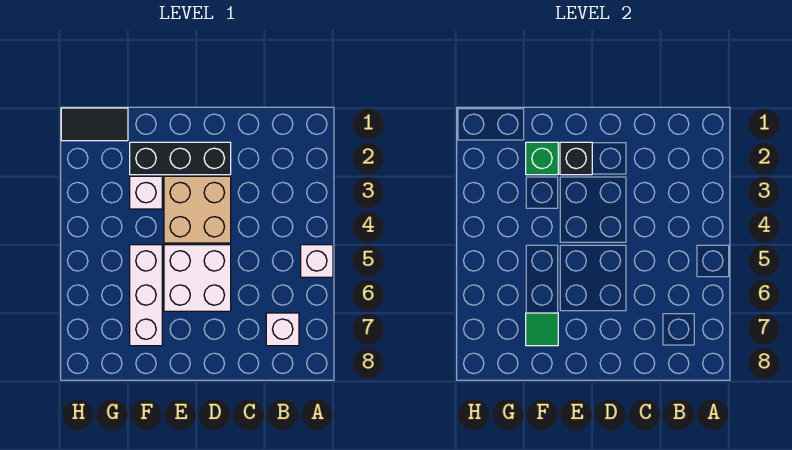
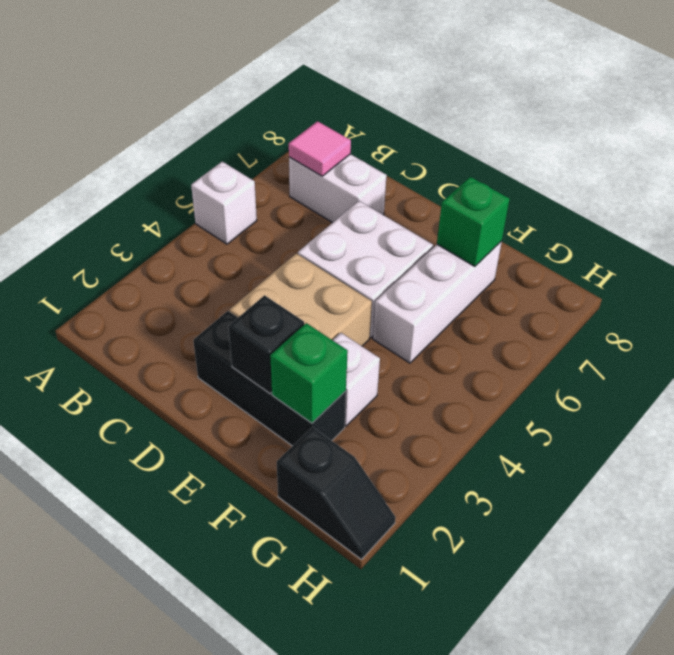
white brick B7 level 1 -> white brick B7:C7 level 1
none -> pink tile B7 level 2
green tile F7 level 2 -> green brick F7 level 2
black tile G1:H1 level 1 -> black slope G1:H1 level 1 top G

